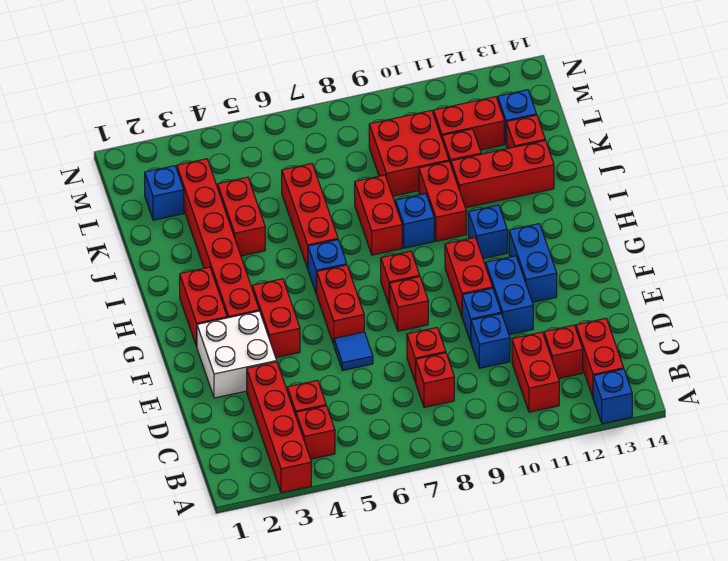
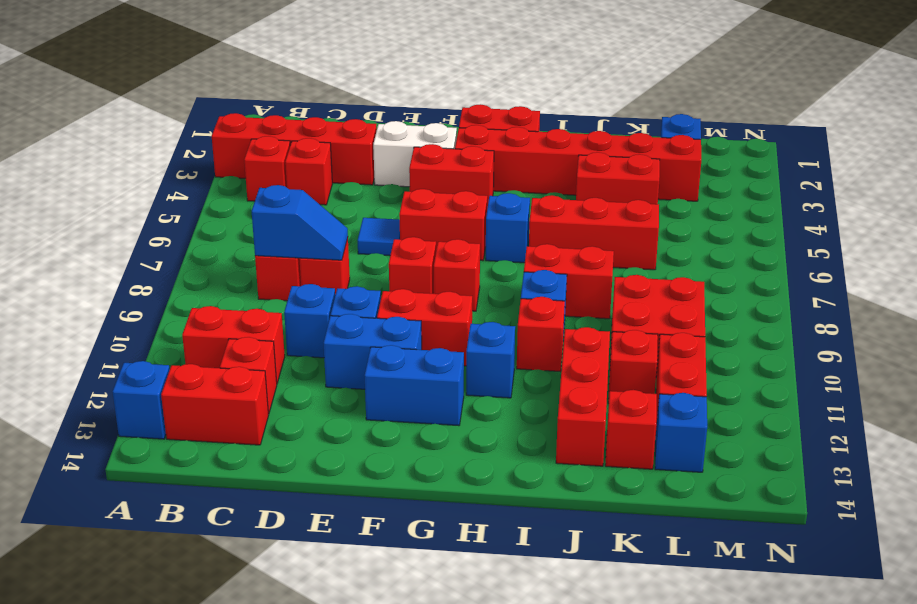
none -> blue slope C8:D8 level 2 top C
white brick E2:F3 level 1 -> white brick E3:F3 level 1
red brick I10:J10 level 1 -> red brick I10 level 1

